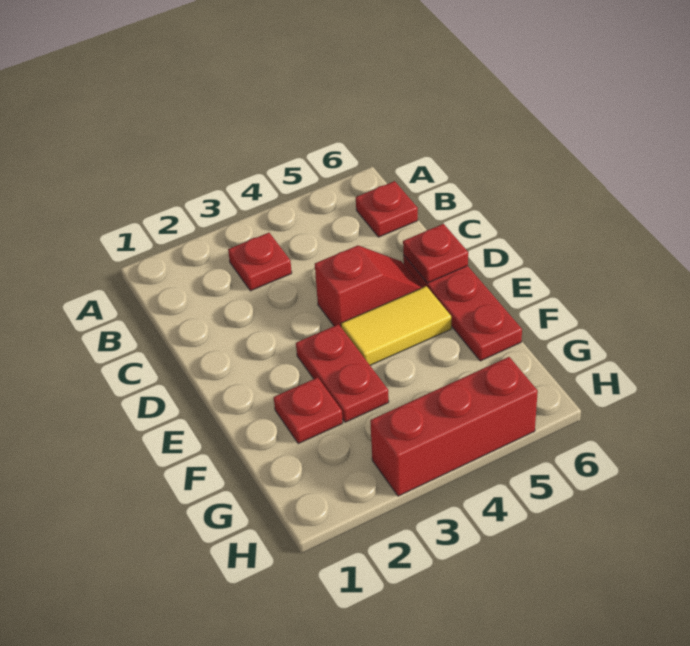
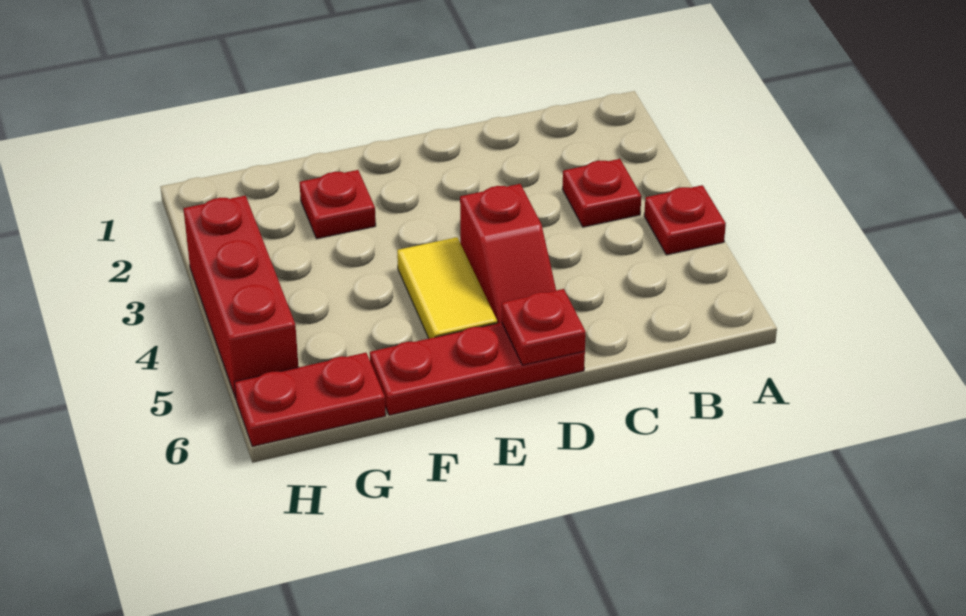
red plate B6 level 1 -> red plate A4 level 1
red plate E3:F3 level 1 -> red plate G6:H6 level 1

